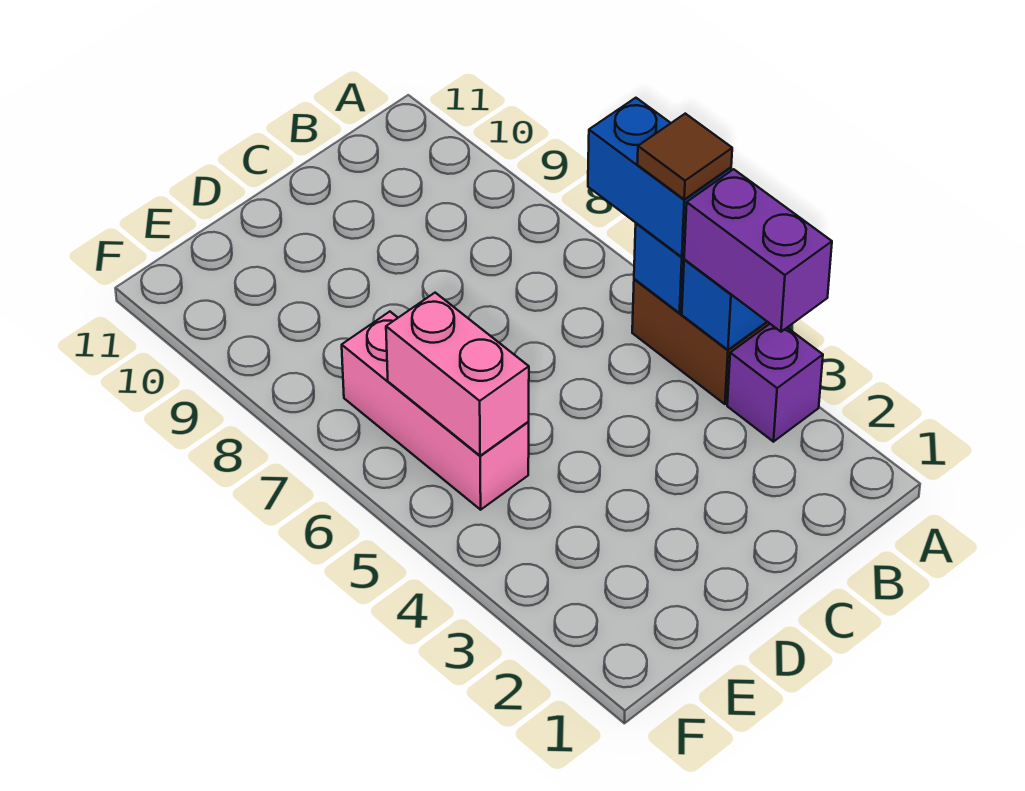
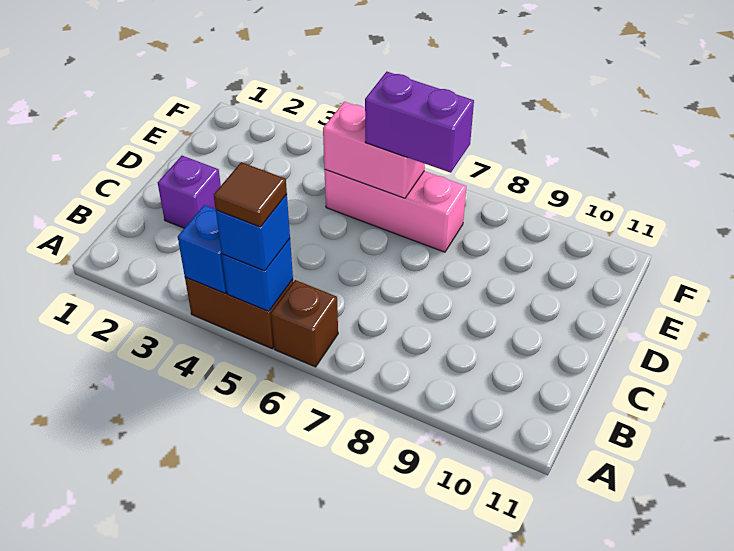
purple brick A3 level 1 -> purple brick C2 level 1
purple brick A3:A4 level 3 -> purple brick E6:E7 level 3
blue brick A5:A6 level 3 -> blue brick A5 level 3
none -> brown brick A6 level 1

